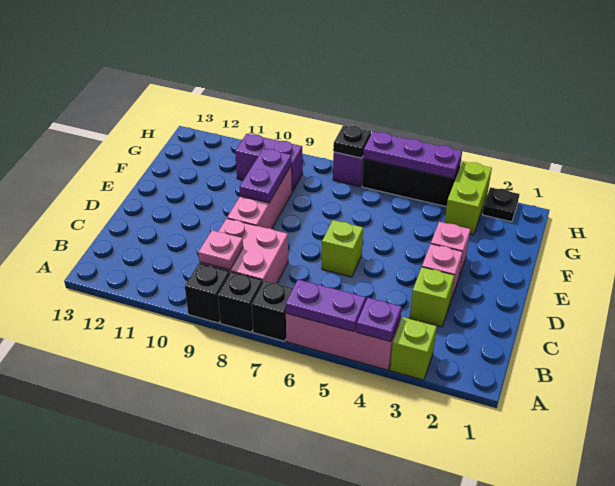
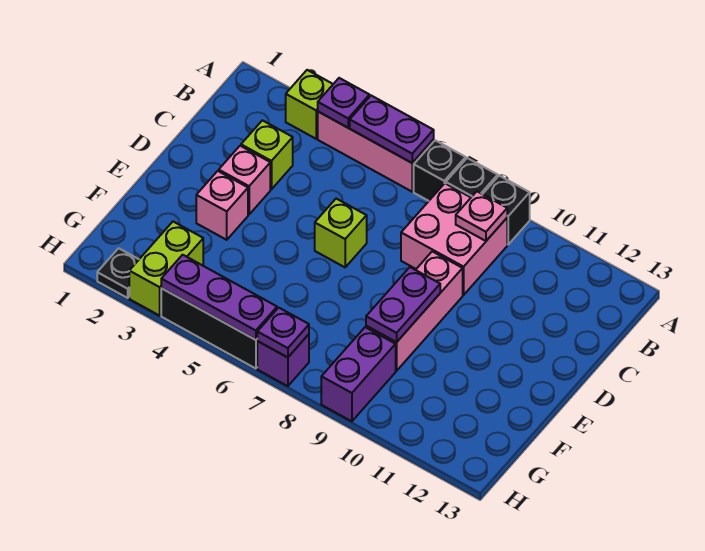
purple brick G9:G10 level 1 -> purple brick G9:H9 level 1
black plate H7 level 2 -> purple plate H7 level 2

